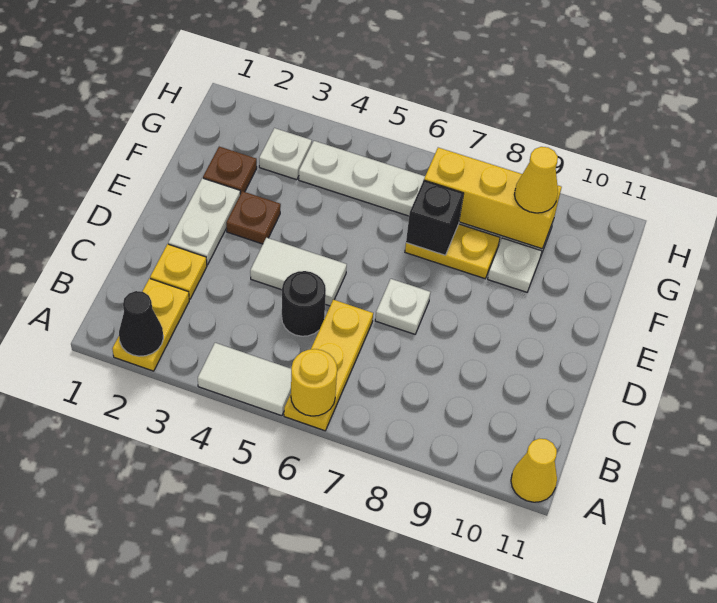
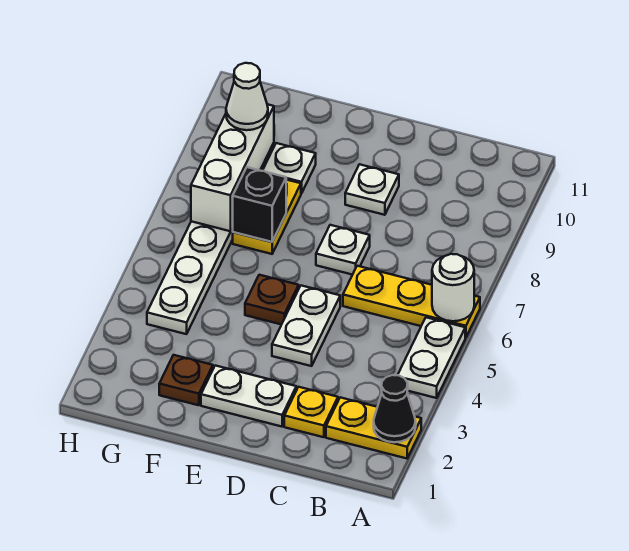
white tile A4:A5 level 1 -> white plate A4:A5 level 1
yellow round brick A6 level 2 -> white round brick A6 level 2
yellow cone A11 level 1 -> none
black round brick C5 level 1 -> none
white tile D4:D5 level 1 -> white plate D4:D5 level 1
brown plate E3 level 1 -> brown plate E5 level 1
white plate G3 level 1 -> white plate D9 level 1
yellow brick G7:G9 level 2 -> white brick G7:G9 level 2
yellow cone G9 level 3 -> white cone G9 level 3

